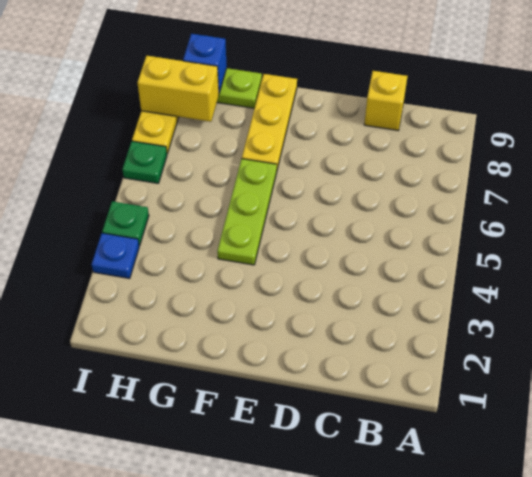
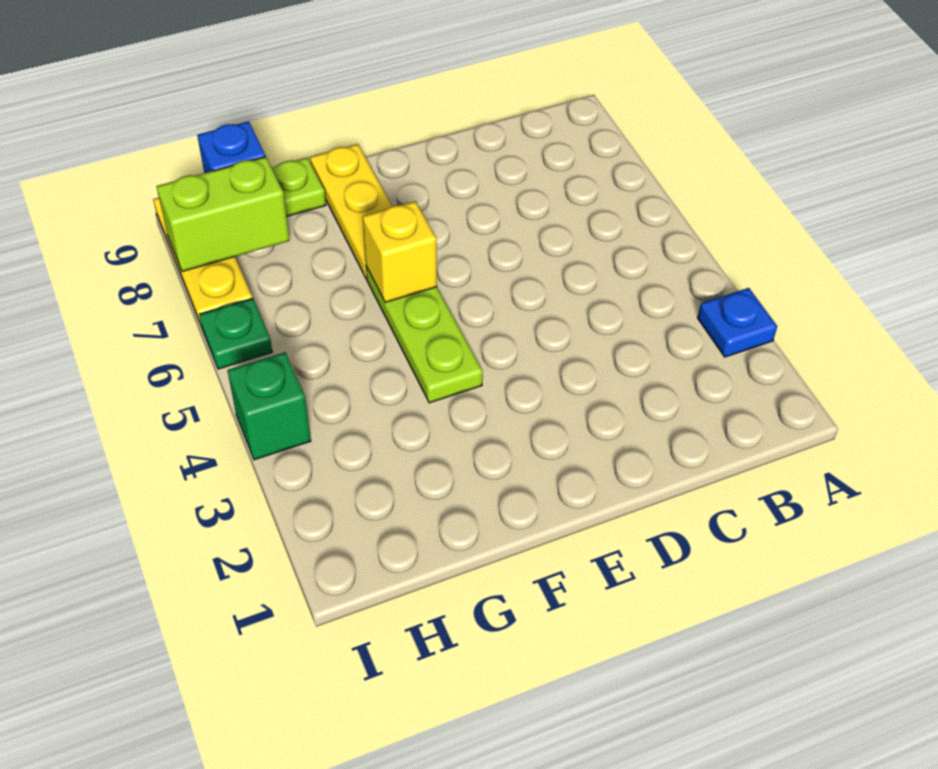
yellow brick C9 level 1 -> yellow brick F6 level 2
yellow brick H8:I8 level 2 -> lime brick H8:I8 level 2
blue plate I3 level 1 -> blue plate A3 level 1
green plate I4 level 1 -> green brick I4 level 1

